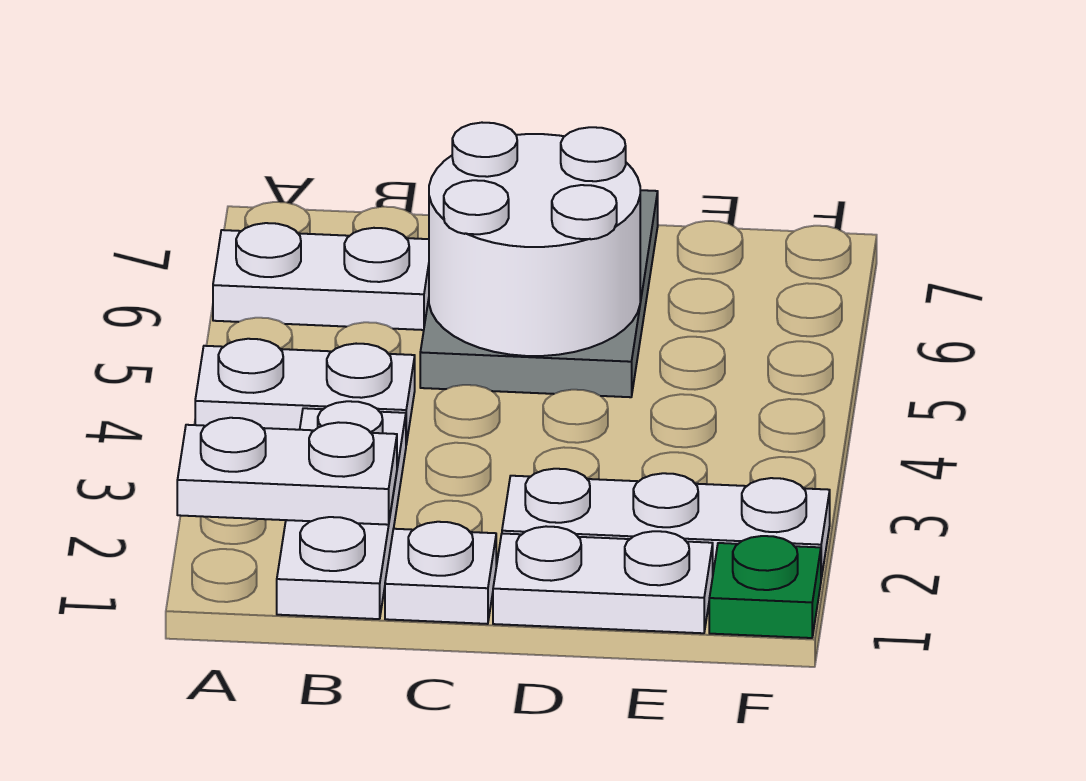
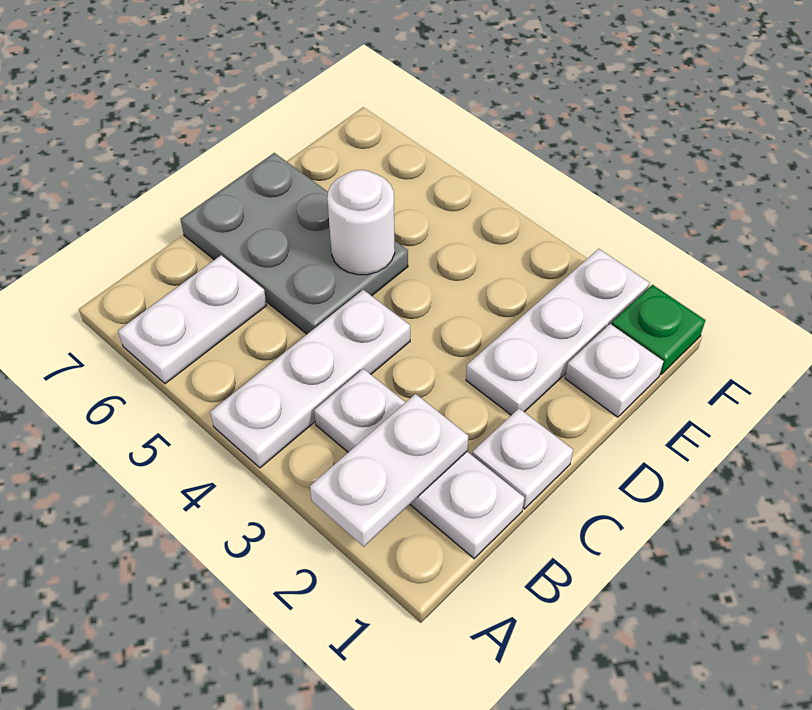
white plate A4:B4 level 1 -> white plate A4:C4 level 1
white round brick C5:D6 level 2 -> white round brick D5 level 2
white plate D1:E1 level 1 -> white plate E1 level 1

